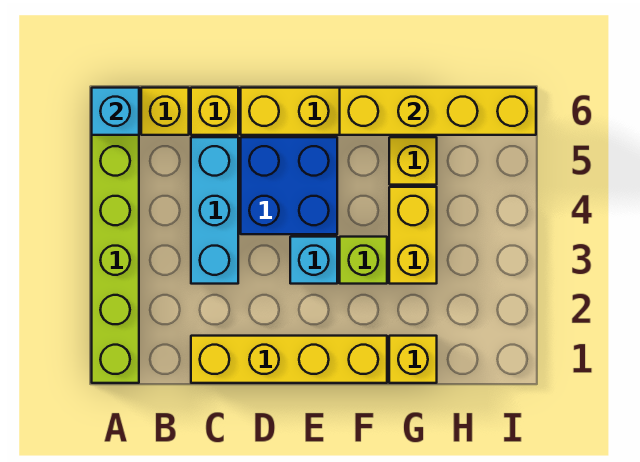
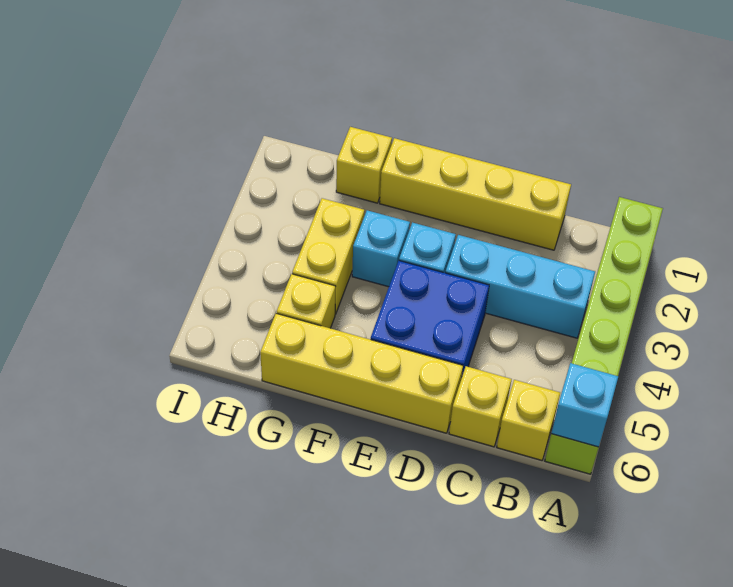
cyan brick C3:C5 level 1 -> cyan brick B3:D3 level 1
lime brick F3 level 1 -> cyan brick F3 level 1
yellow brick F6:I6 level 2 -> none

